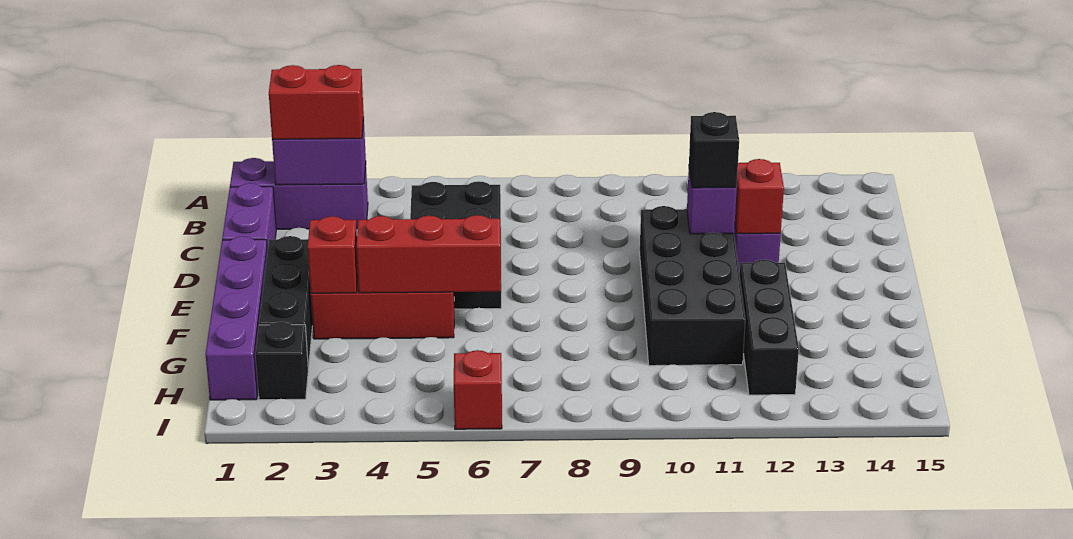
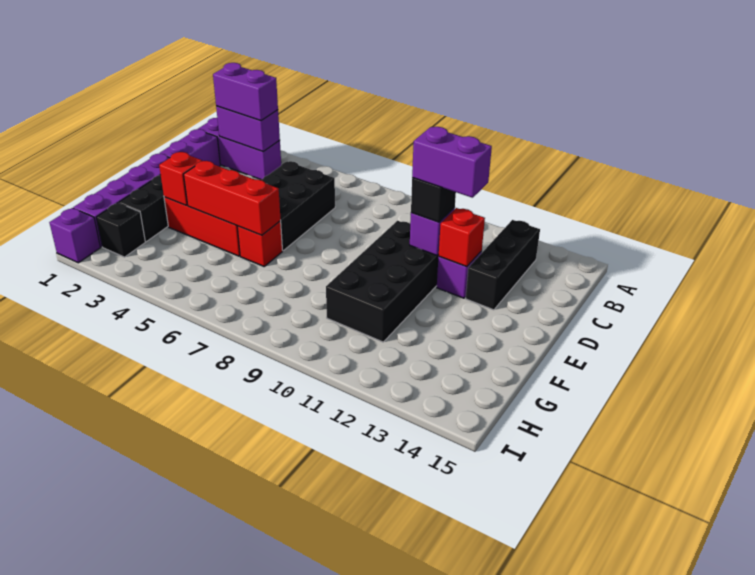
red brick B2:B3 level 3 -> purple brick B2:B3 level 3
none -> purple brick D11:D12 level 4
black brick F12:H12 level 1 -> black brick B13:D13 level 1
none -> purple brick I1 level 1
red brick I6 level 1 -> red brick F6 level 1

